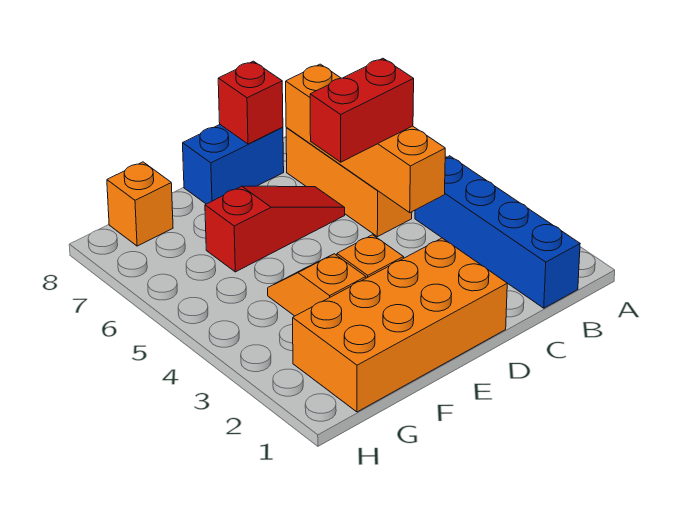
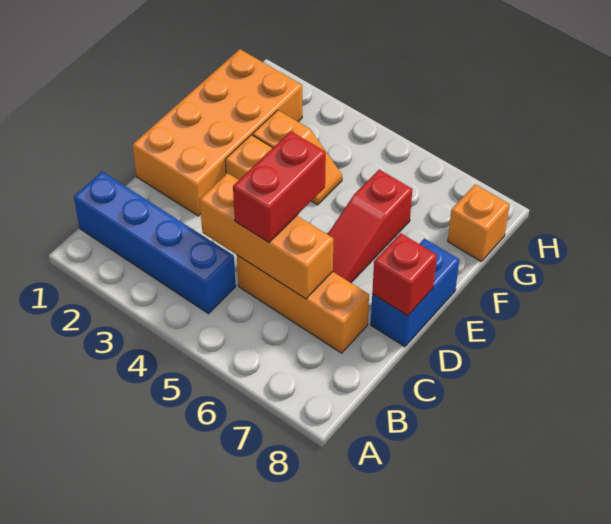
orange brick C4:C7 level 2 -> orange brick C4:C6 level 2

